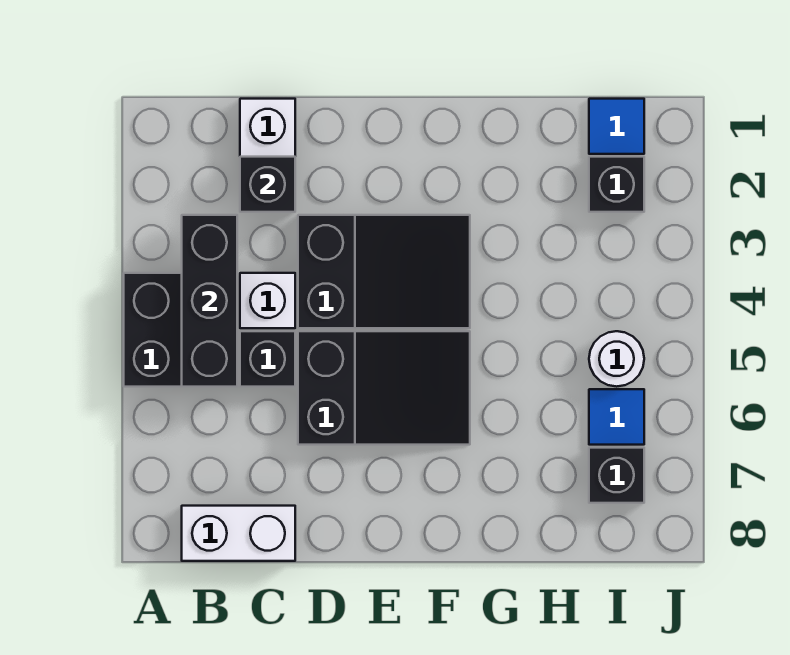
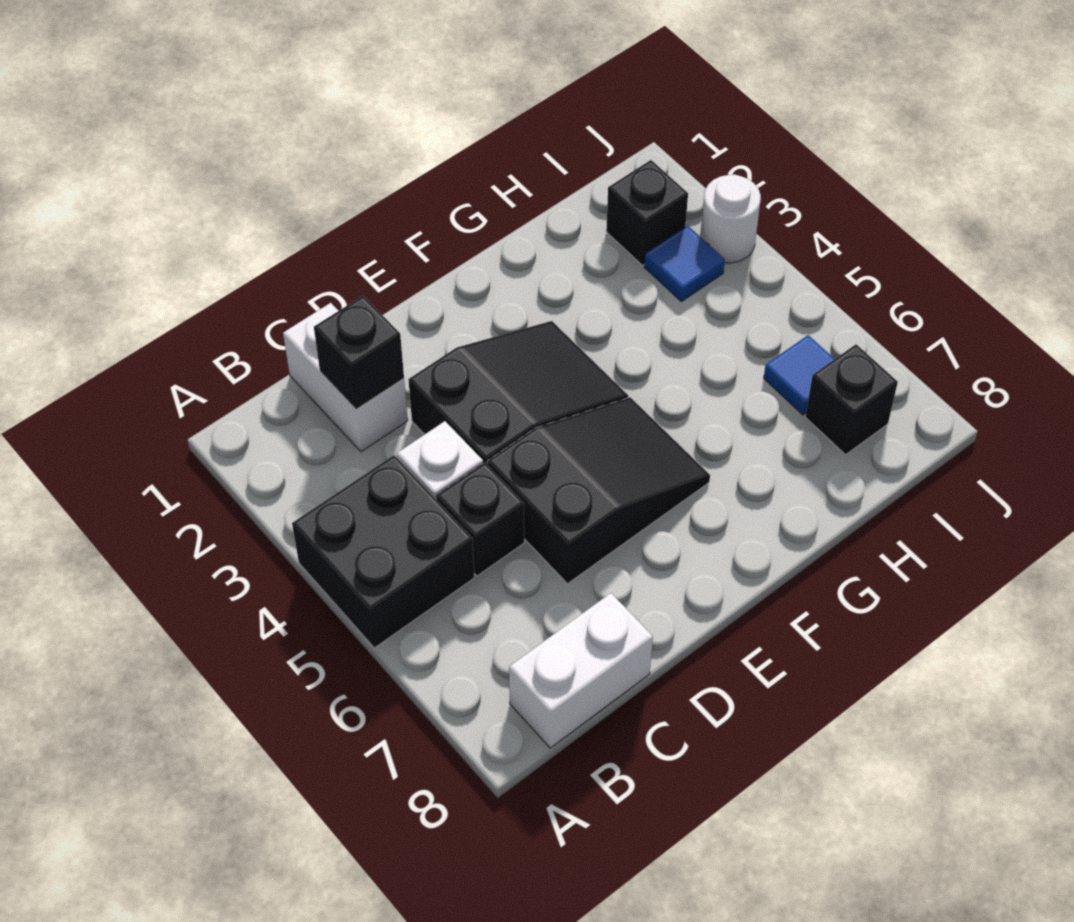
black brick B3:B5 level 2 -> none
blue tile I1 level 1 -> blue tile I3 level 1
white round brick I5 level 1 -> white round brick J3 level 1

